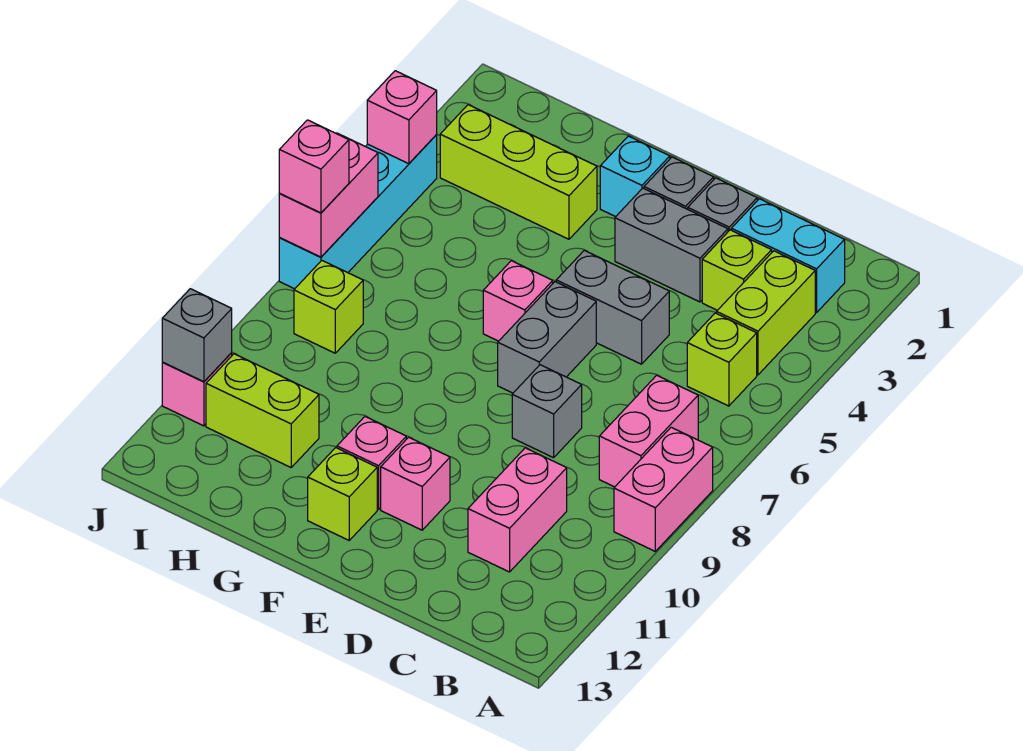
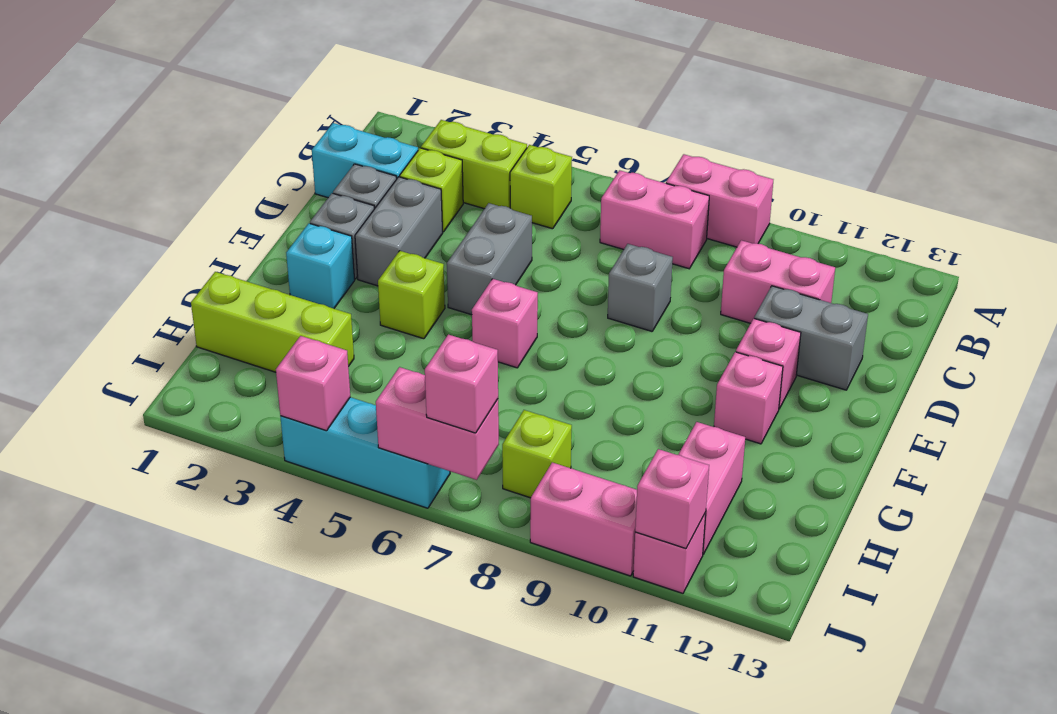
cyan brick B2:C2 level 1 -> cyan brick C1:C2 level 1
grey brick E6:E7 level 1 -> grey brick D11:D12 level 1
lime brick F12 level 1 -> lime brick F4 level 1
lime brick G3:I3 level 1 -> lime brick H1:H3 level 1
lime brick H11:I11 level 1 -> pink brick H11:I11 level 1
cyan brick J4:J7 level 1 -> cyan brick J4:J6 level 1
none -> pink brick J9:J10 level 1
grey brick J11 level 2 -> pink brick J11 level 2

